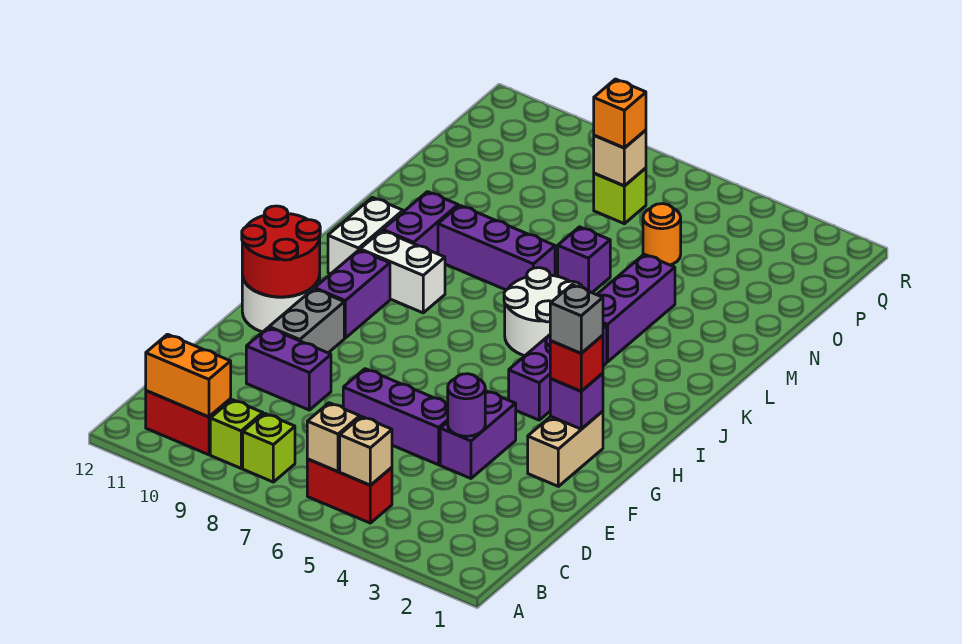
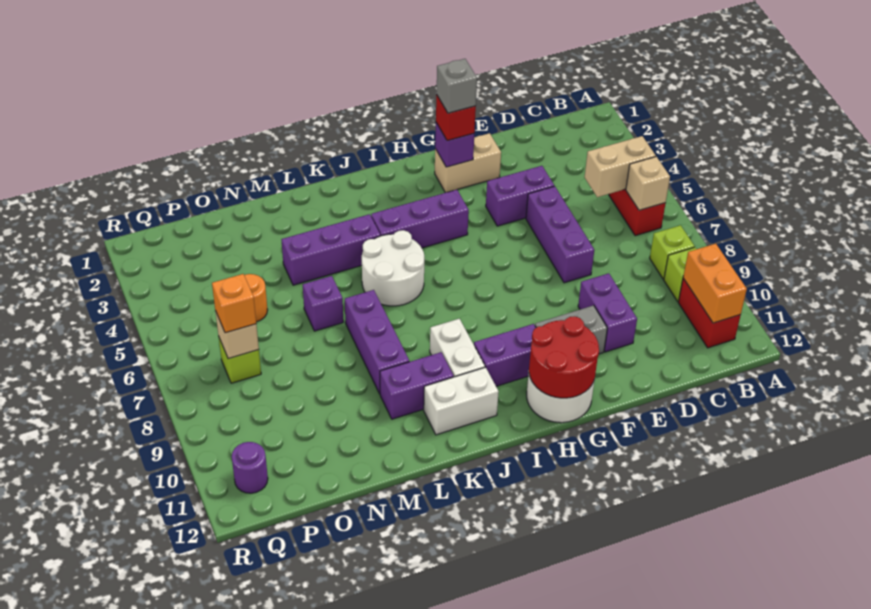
tan brick B5 level 2 -> tan brick B5:C5 level 2
purple round brick E4 level 2 -> purple round brick Q11 level 1

